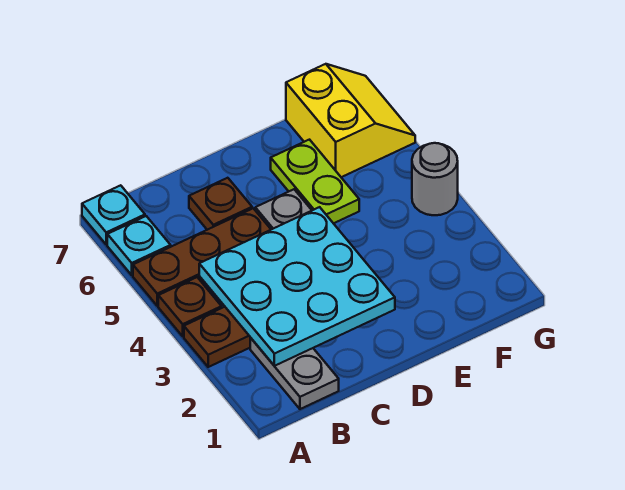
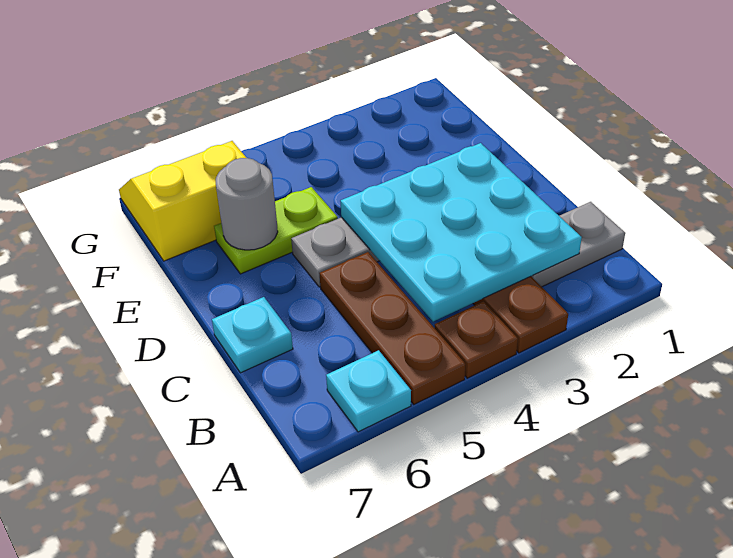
cyan plate A7 level 1 -> cyan plate C7 level 1
brown plate C6 level 1 -> none
grey round brick G4 level 1 -> grey round brick E6 level 2

